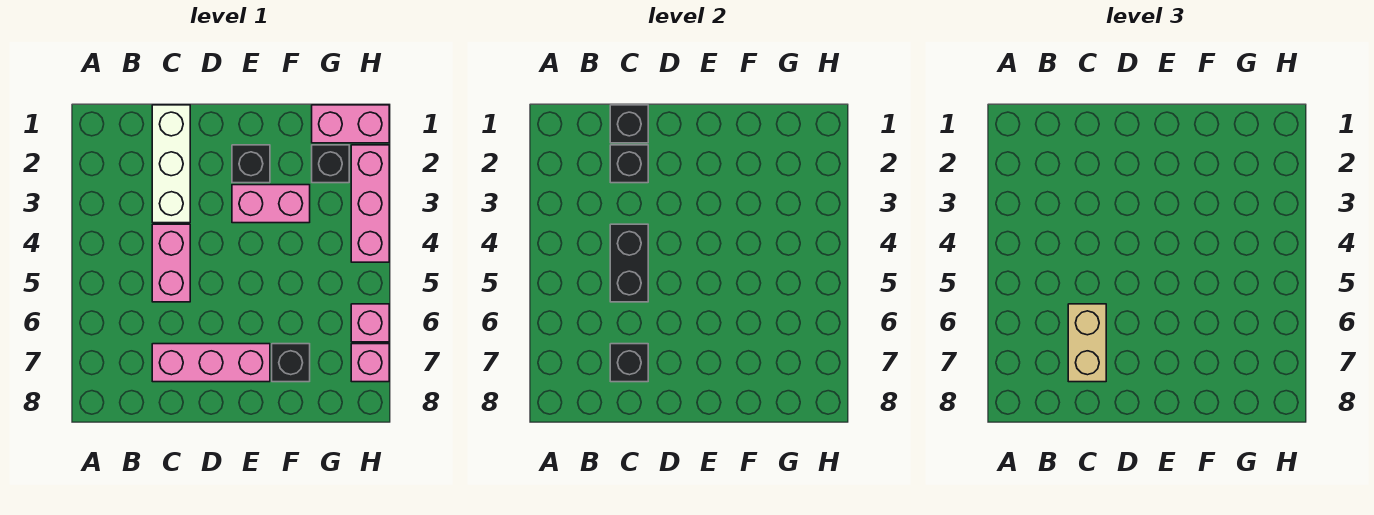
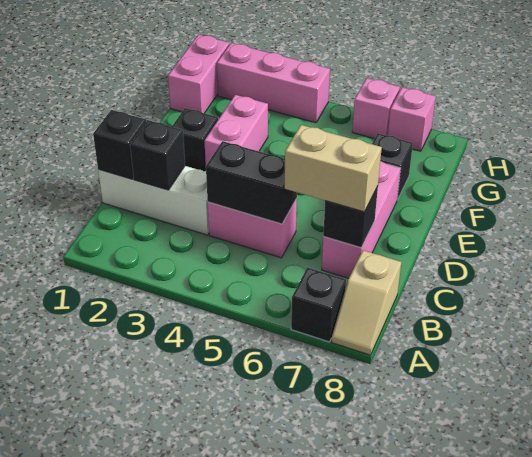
none -> tan slope A8:B8 level 1 top B
black brick G2 level 1 -> black brick A7 level 1

